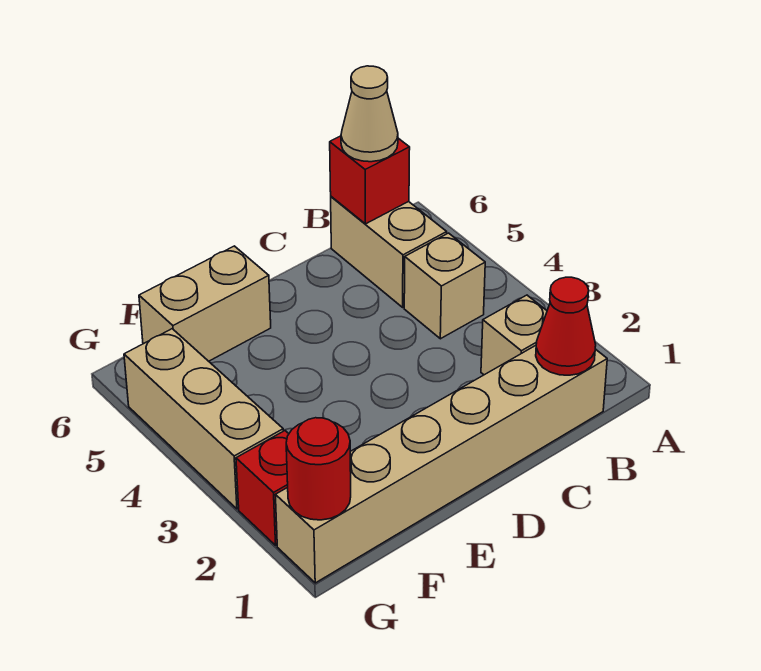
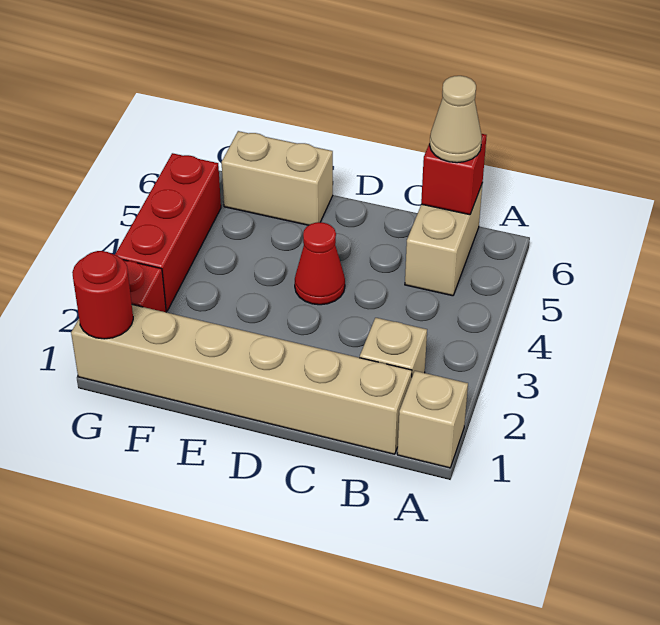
red cone B1 level 2 -> red cone D4 level 1
tan brick B4 level 1 -> tan brick A1 level 1
tan brick G3:G5 level 1 -> red brick G3:G5 level 1

